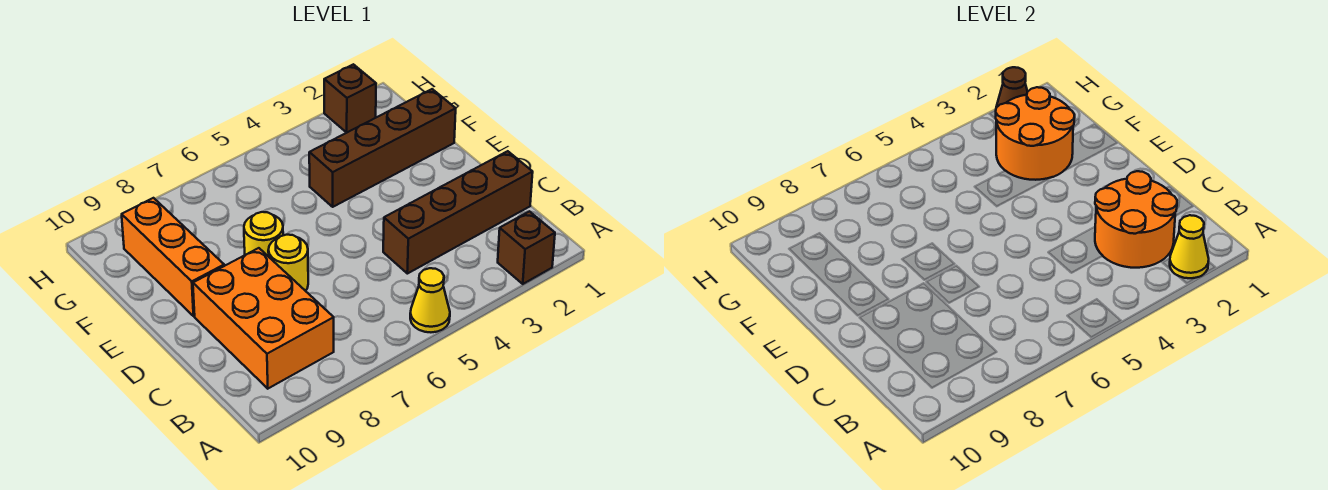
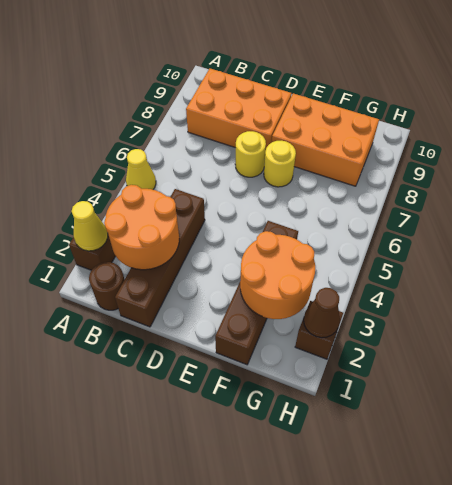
none -> brown round brick B1 level 1
orange brick E9:G9 level 1 -> orange brick E8:G9 level 1

